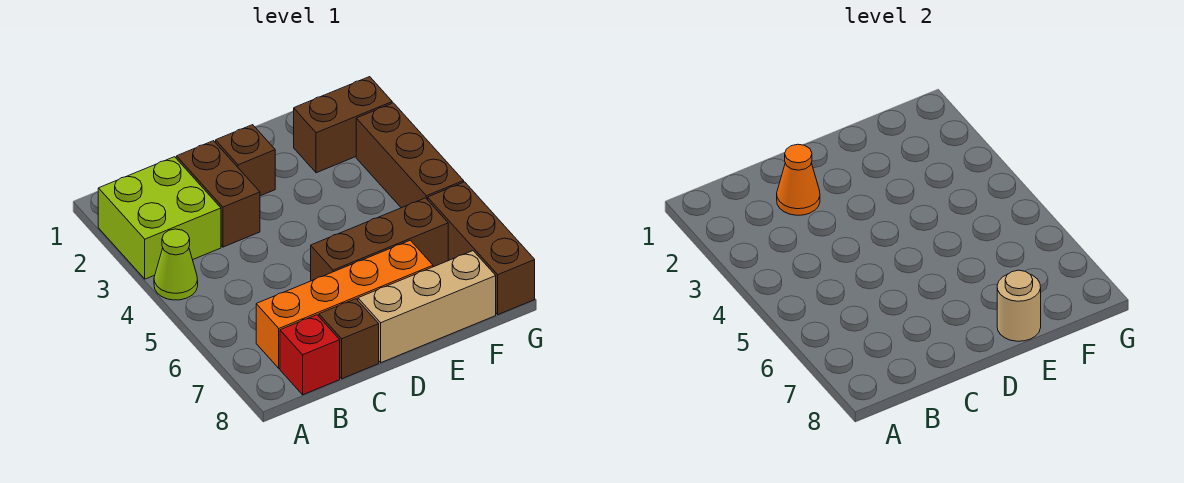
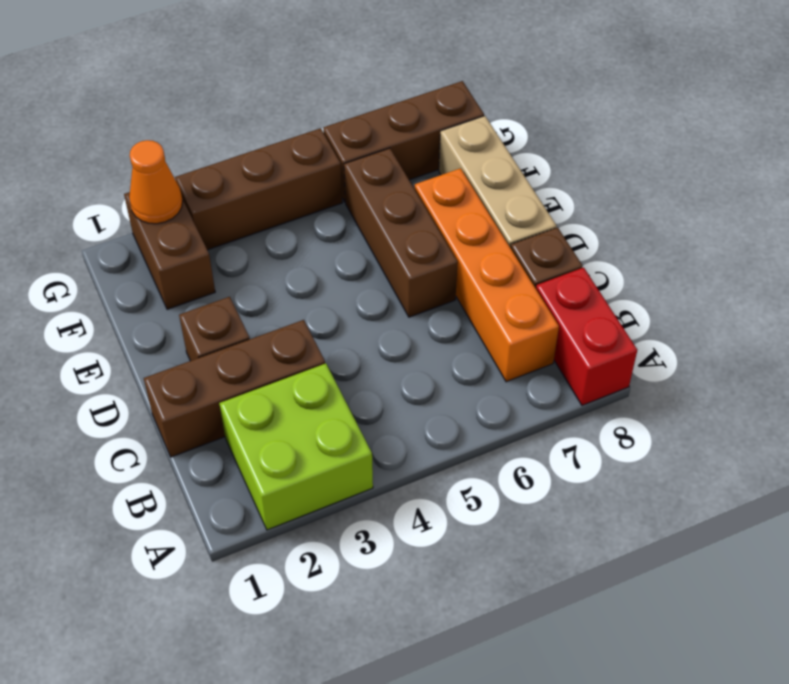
lime cone A4 level 1 -> none
red brick B8 level 1 -> red brick A8:B8 level 1
brown brick C2:C3 level 1 -> brown brick C1:C3 level 1
orange cone C2 level 2 -> orange cone G2 level 2
tan round brick E8 level 2 -> none

